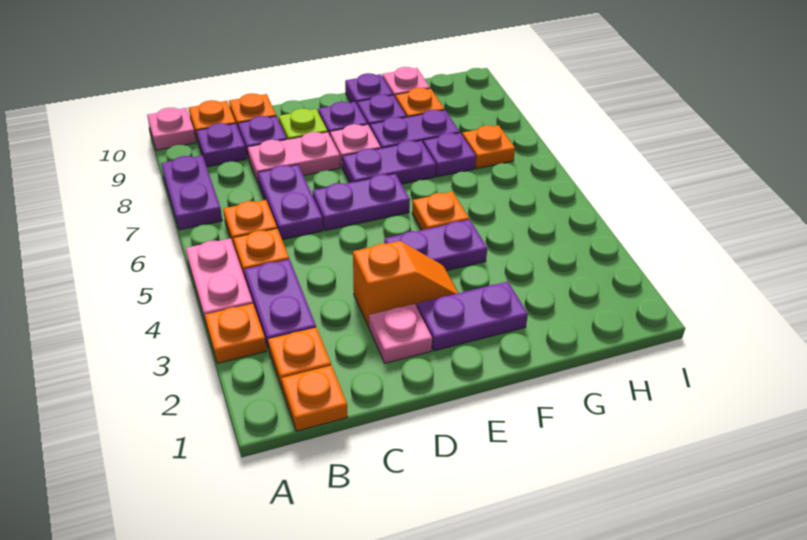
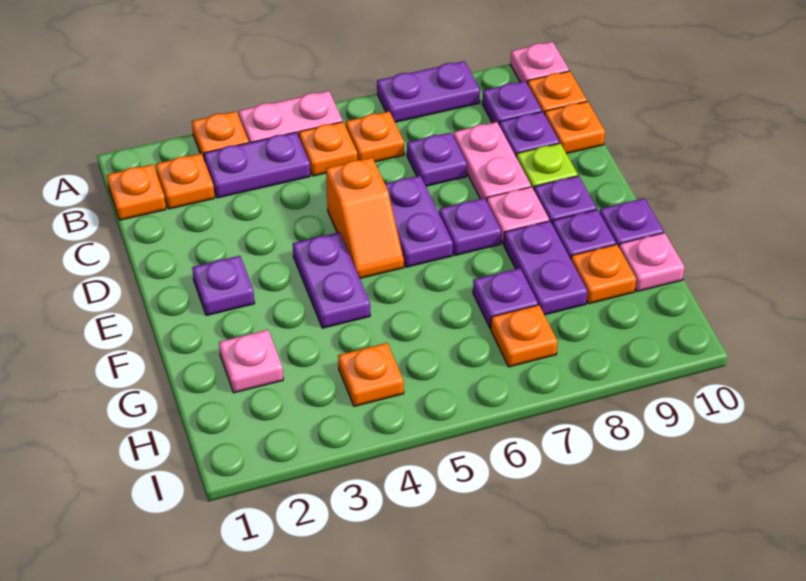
purple plate C6:C7 level 1 -> purple plate C7 level 1
pink plate D2 level 1 -> pink plate G2 level 1
orange slope D3:E3 level 1 top D -> orange slope D5:E5 level 1 top D
purple plate E2:F2 level 1 -> purple plate E2 level 1
purple plate E7:F7 level 1 -> purple plate E7 level 1
orange plate F5 level 1 -> orange plate H4 level 1

